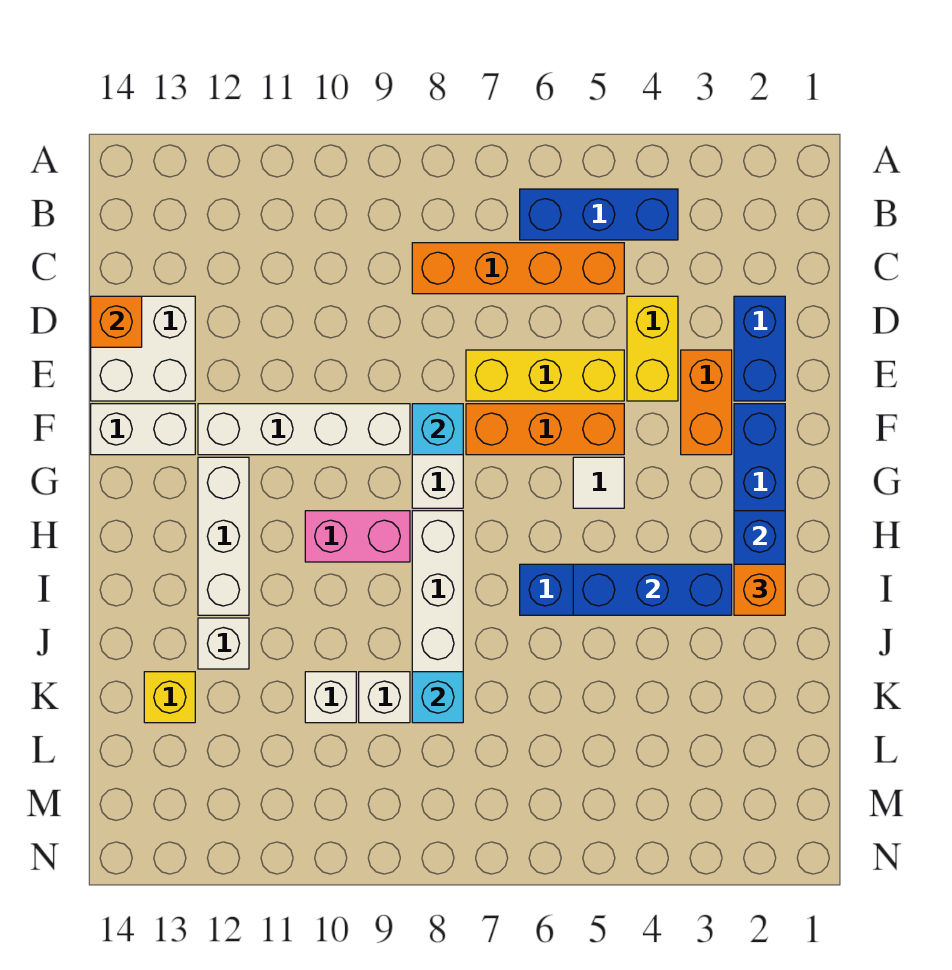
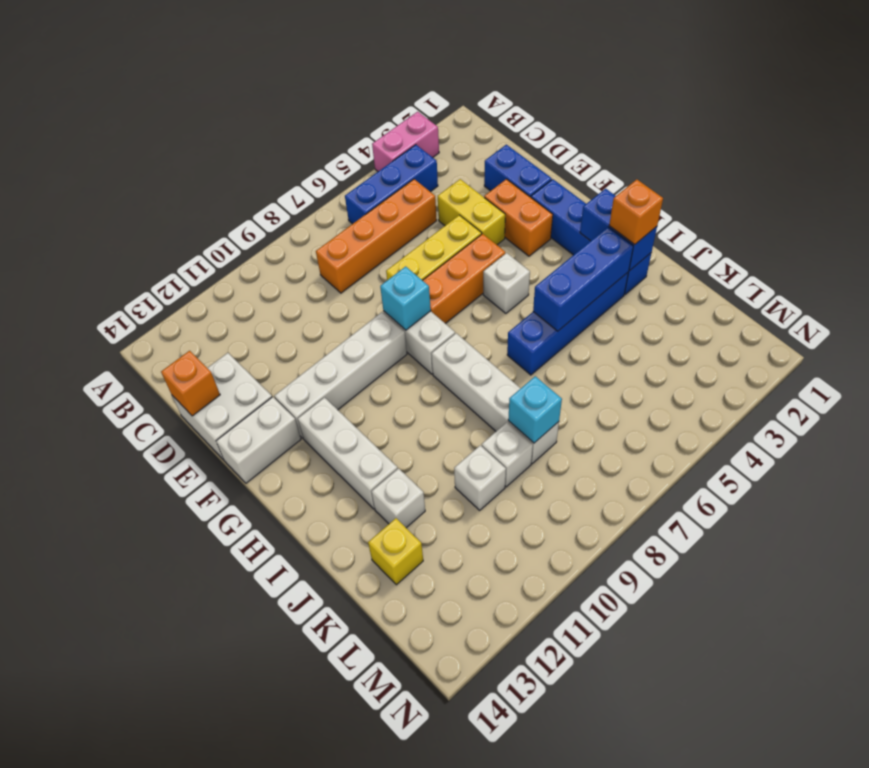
white tile G5 level 1 -> white brick G5 level 1
pink brick H9:H10 level 1 -> pink brick A3:A4 level 1

